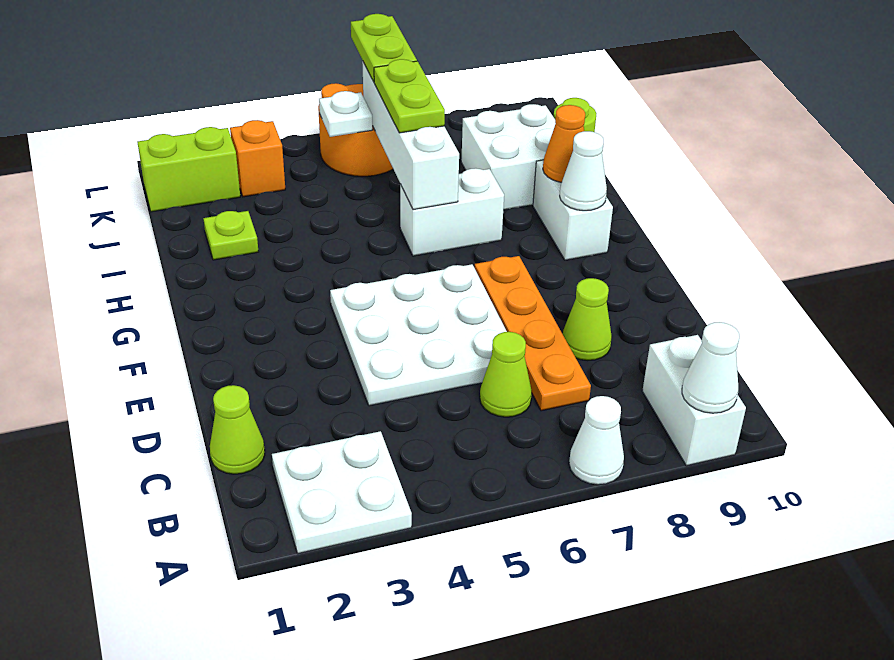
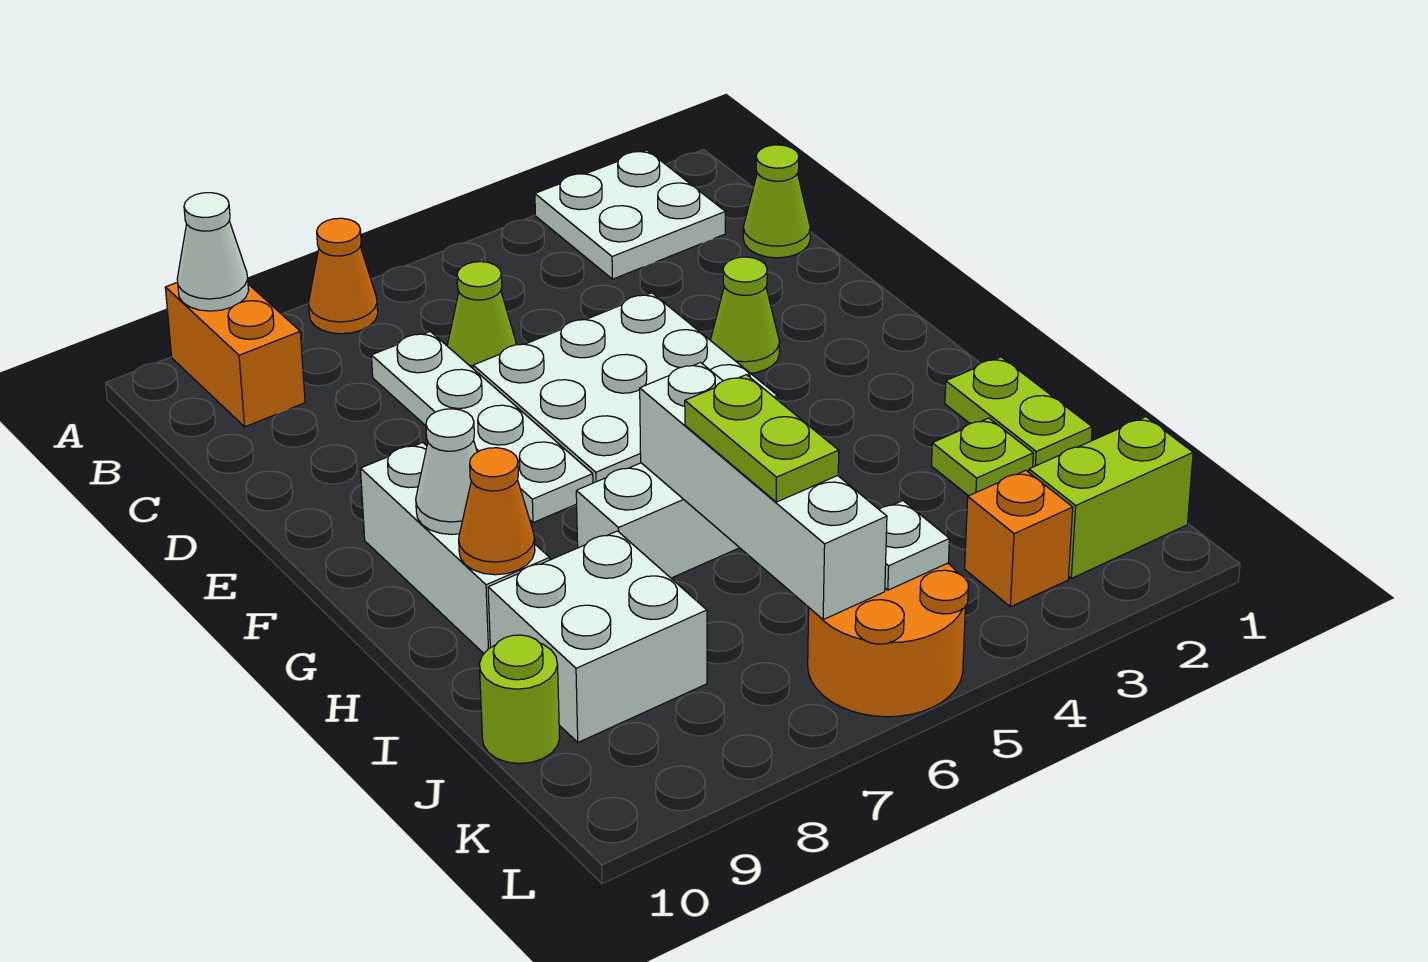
white cone A7 level 1 -> orange cone A7 level 1
white brick A9:B9 level 1 -> orange brick A9:B9 level 1
orange plate C7:F7 level 1 -> white plate C7:F7 level 1
lime cone D8 level 1 -> lime cone E3 level 1
white brick G9:H9 level 1 -> white brick F9:H9 level 1
lime plate K6:L6 level 3 -> lime plate H1:I1 level 1

